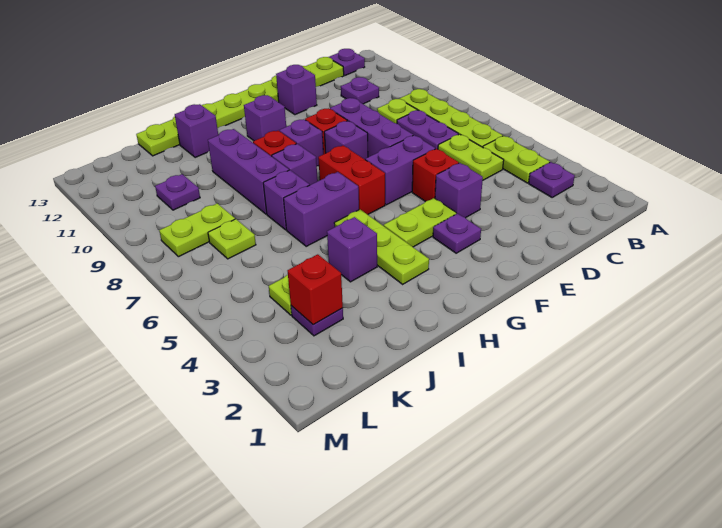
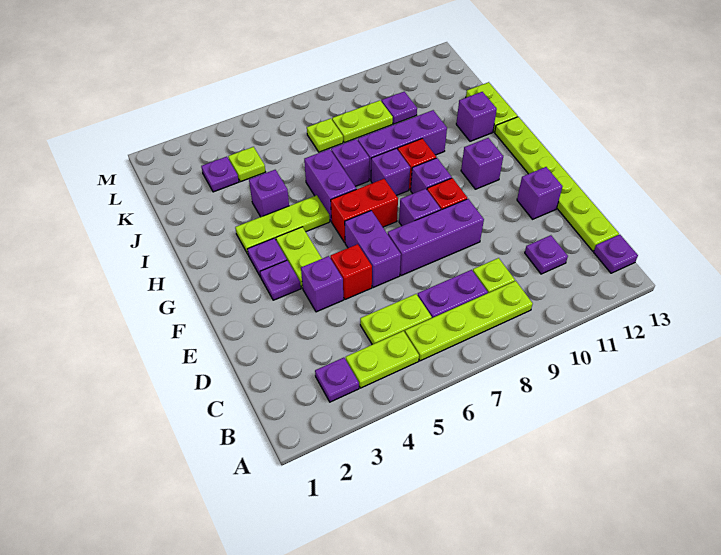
none -> purple plate G3 level 1
red brick K3 level 2 -> none
lime plate K8:L8 level 1 -> lime plate K8:K9 level 1

